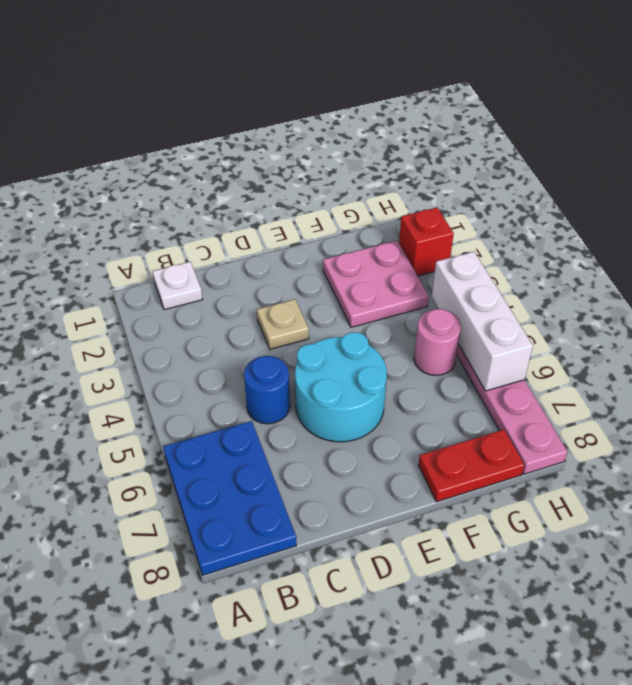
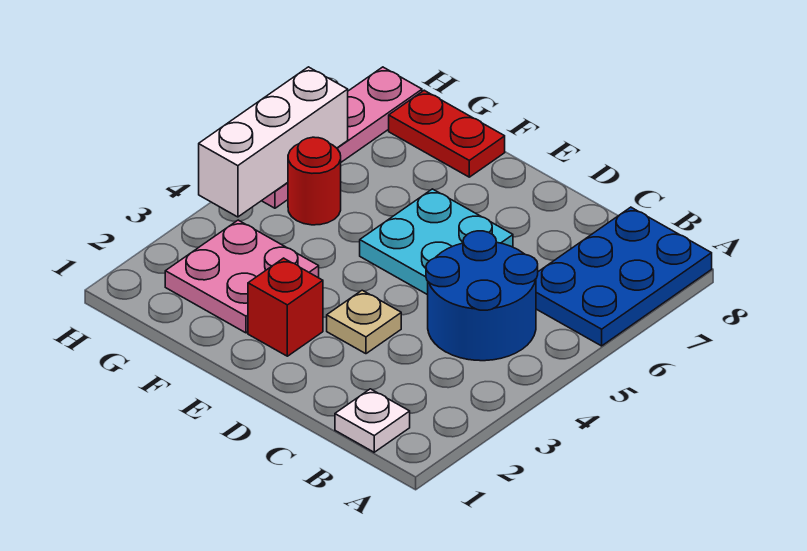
blue round brick C5 level 1 -> blue round brick B4:C5 level 1
cyan round brick D5:E6 level 1 -> cyan plate D5:E6 level 1
pink round brick G5 level 1 -> red round brick G5 level 1
red brick H2 level 1 -> red brick E2 level 1

